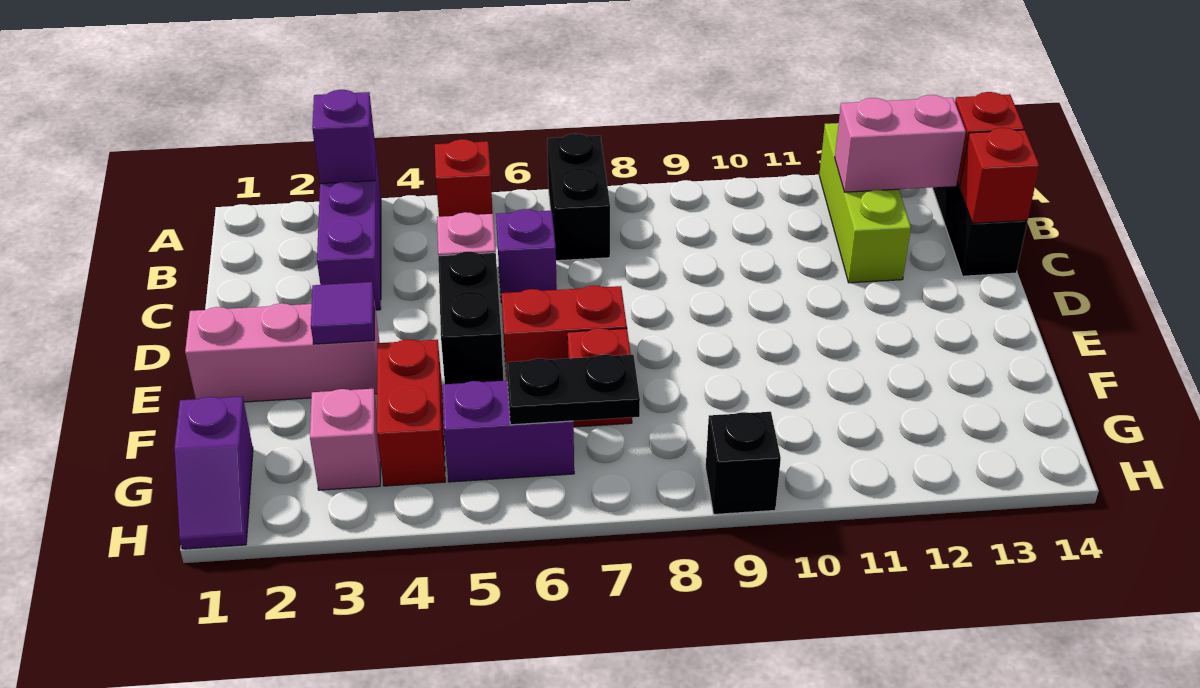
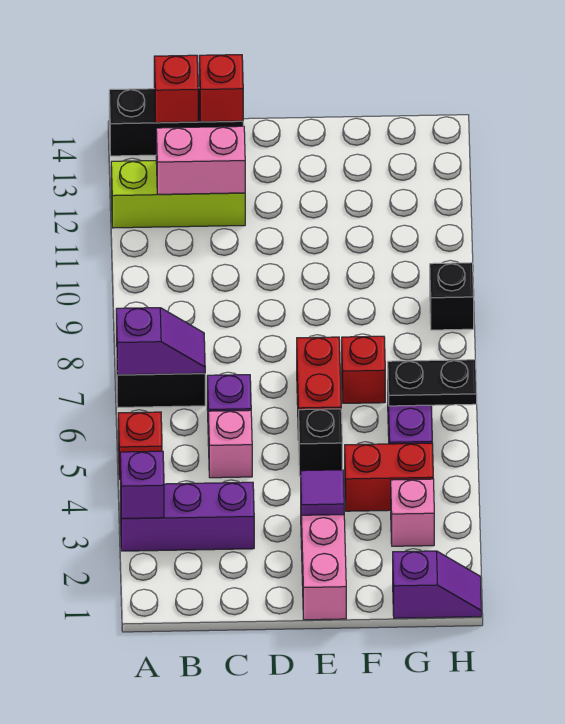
none -> purple slope A7:B7 level 2 top A
pink brick B12:B13 level 2 -> pink brick B12:C12 level 2
black brick D5:E5 level 1 -> black brick E5 level 1
black plate G6:G7 level 2 -> black plate G6:H6 level 2

